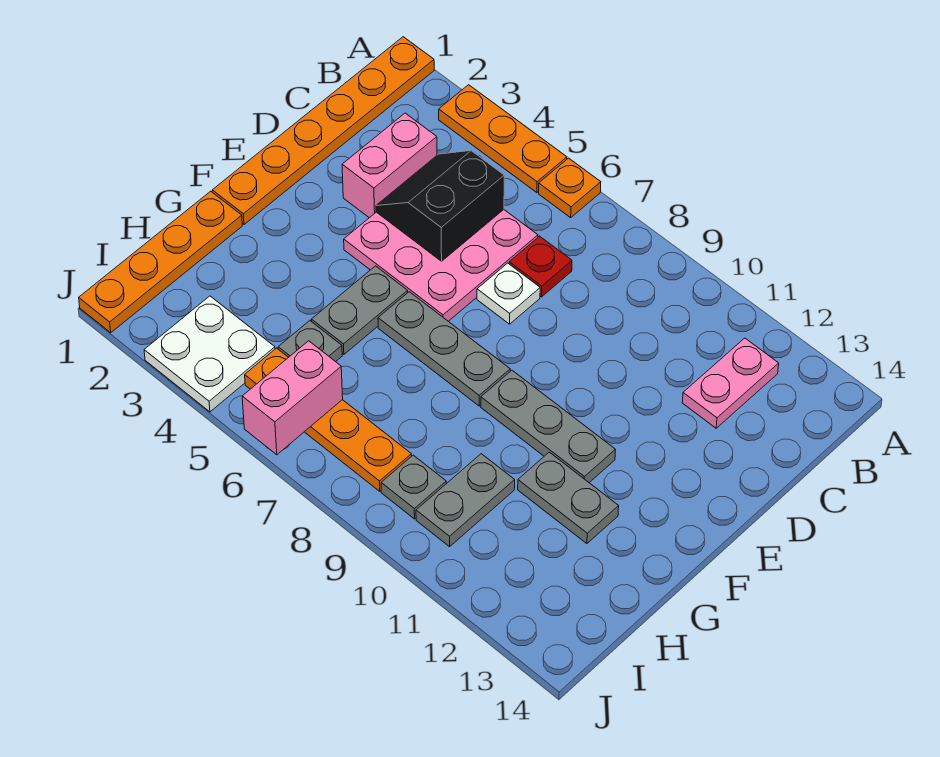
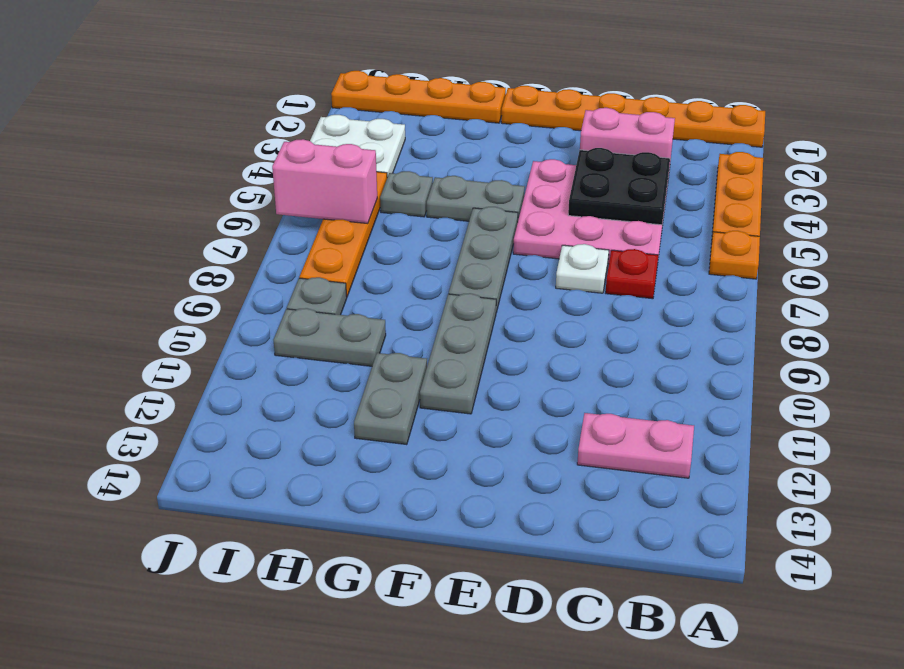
black slope C4:D5 level 2 top 5 -> black plate C4:D5 level 2

